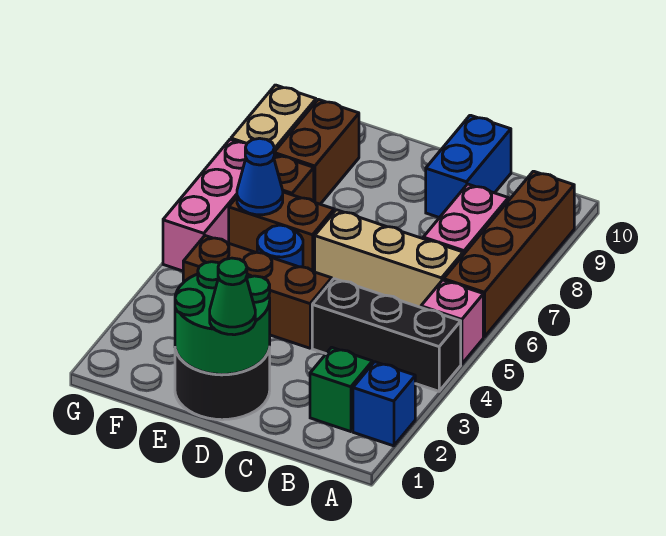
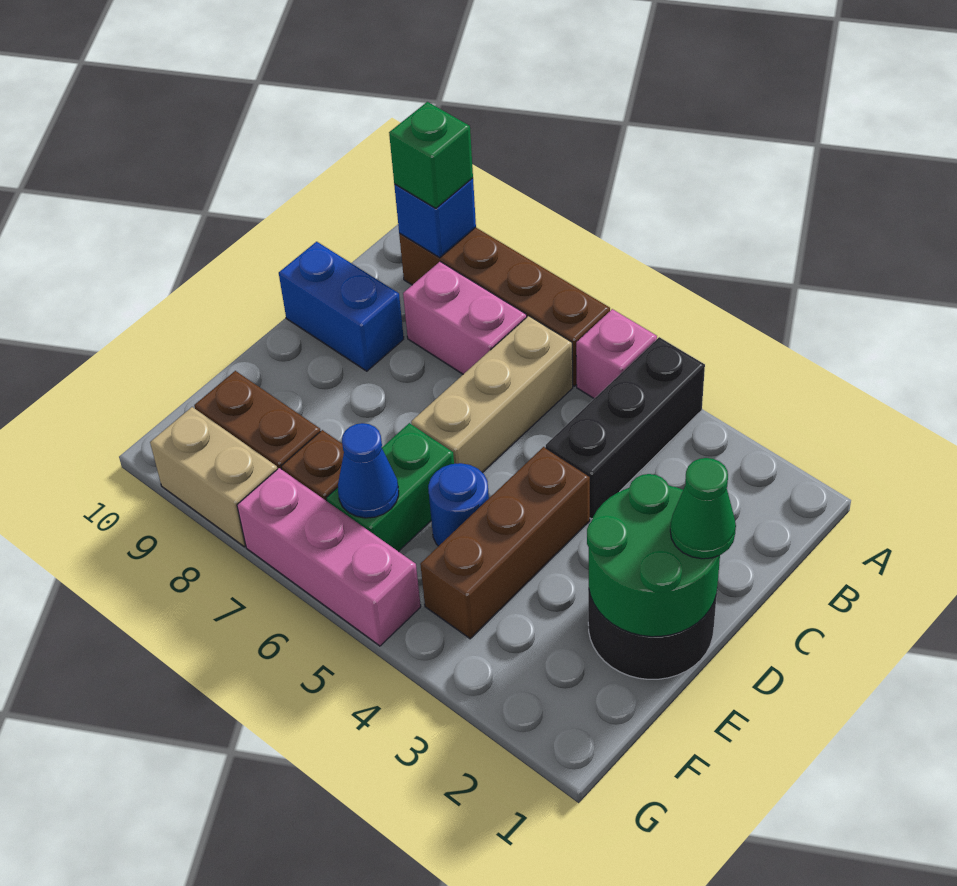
blue brick A2 level 1 -> blue brick A9 level 2
green brick B2 level 1 -> green brick A9 level 3
brown brick E6:F6 level 1 -> green brick E6:F6 level 1

